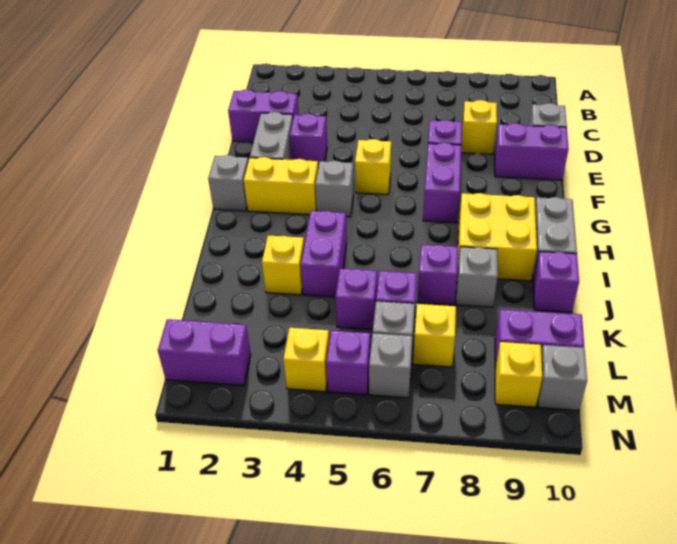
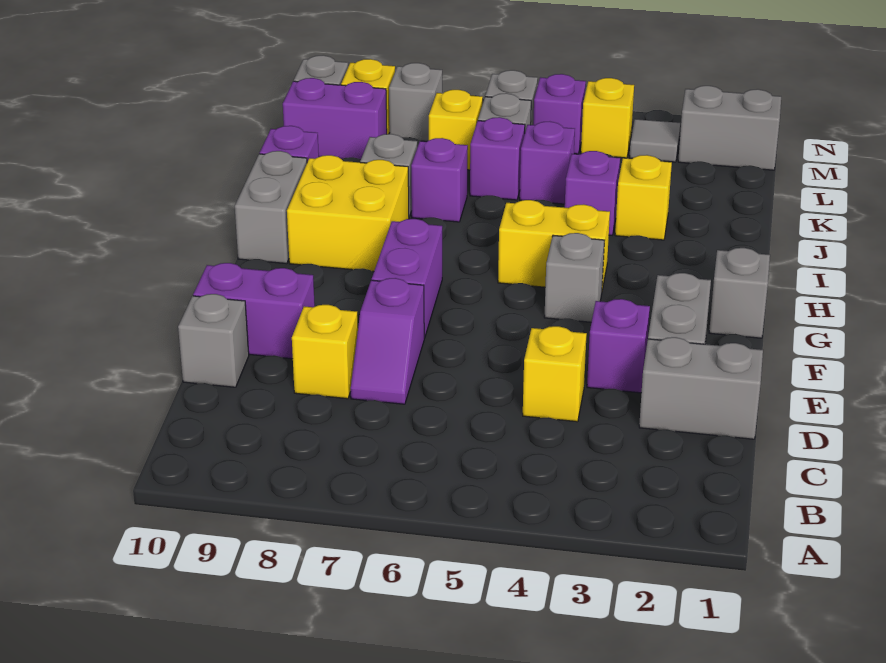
purple brick D1:D2 level 1 -> grey brick D1:D2 level 1
yellow brick F5 level 1 -> yellow brick D4 level 1
yellow brick G2:G3 level 1 -> yellow brick H4:H5 level 1
purple brick I4:J4 level 1 -> purple brick J4 level 1
purple brick M1:M2 level 1 -> grey brick M1:M2 level 1
none -> grey tile M3 level 1
none -> grey brick M8 level 1

